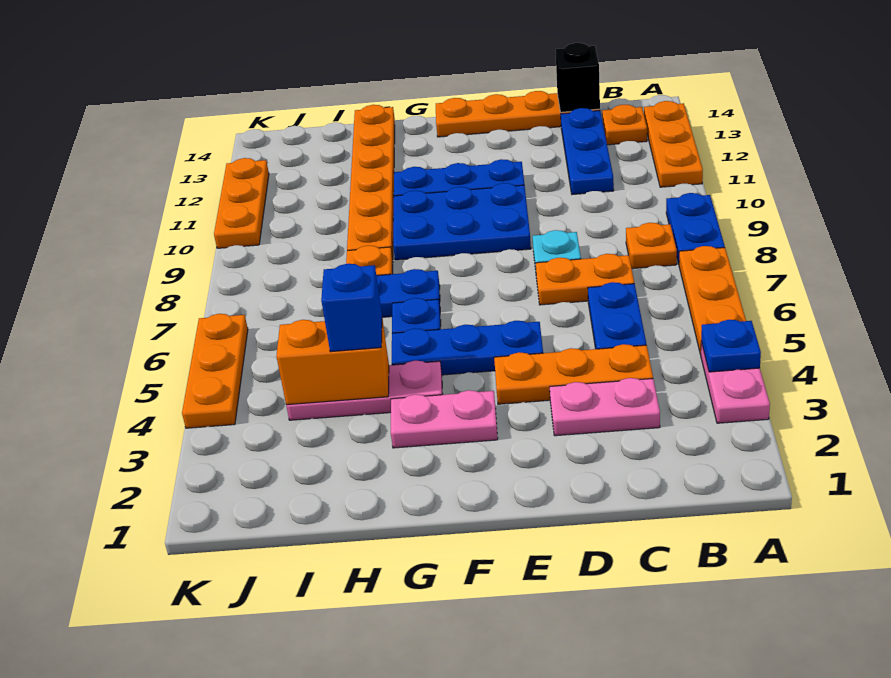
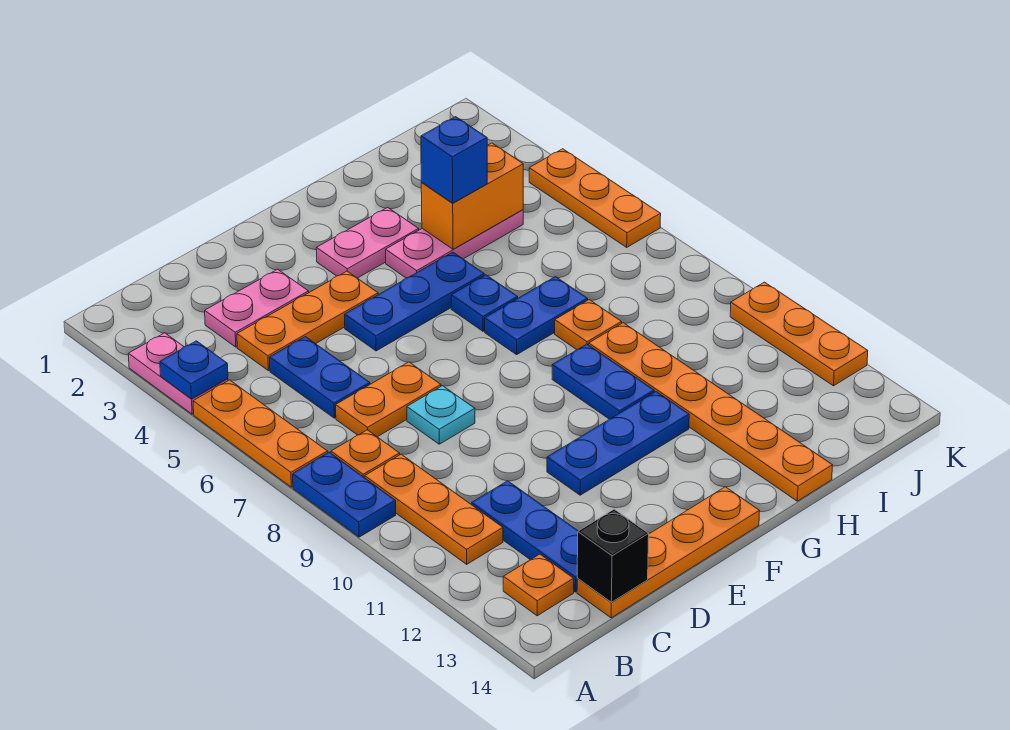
orange plate A11:A13 level 1 -> orange plate B9:B11 level 1
blue plate E9:G10 level 1 -> blue plate G9:G10 level 1

